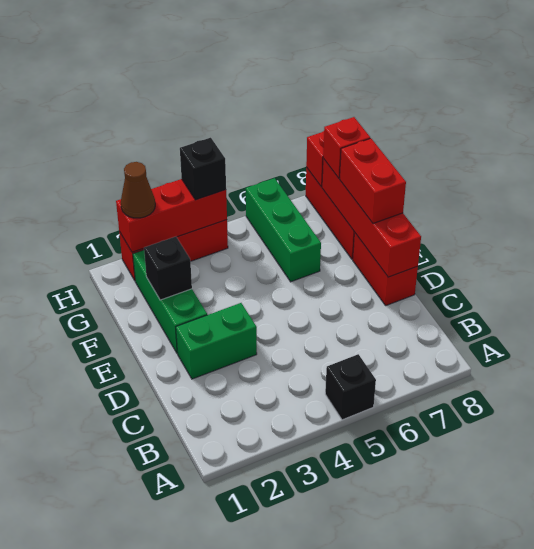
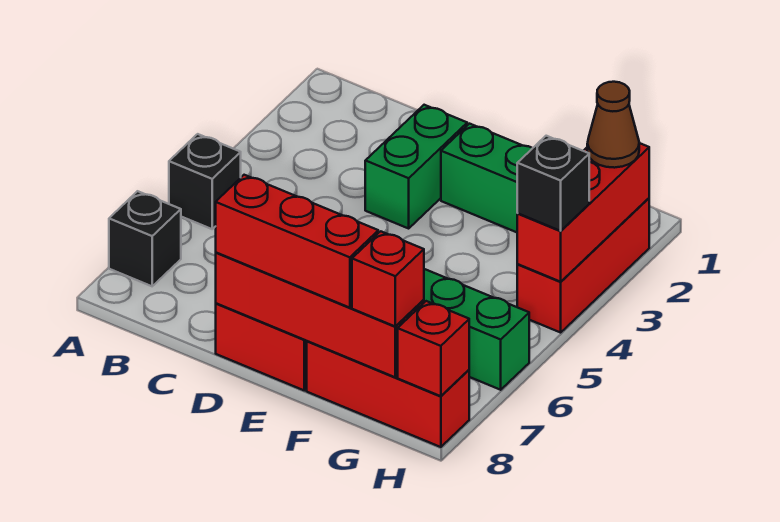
red brick E8:F8 level 3 -> red brick D8:F8 level 3
black brick F2 level 2 -> black brick A7 level 1

